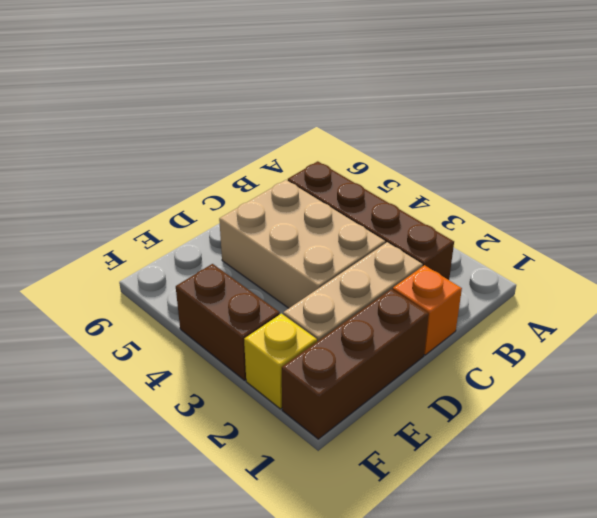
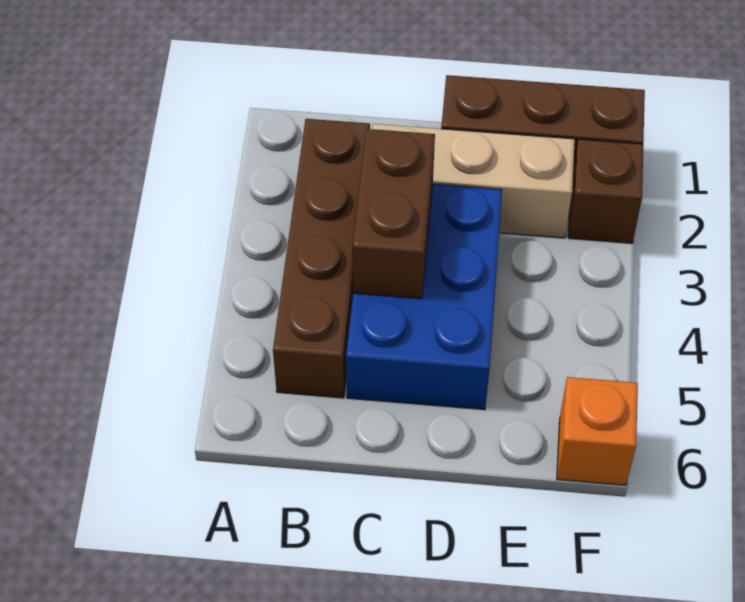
orange brick C1 level 1 -> orange brick F6 level 1
tan brick C3:D5 level 1 -> blue brick C3:D5 level 1
yellow brick F2 level 1 -> brown brick F2 level 1
brown brick F3:F4 level 1 -> brown brick C3:C4 level 2

